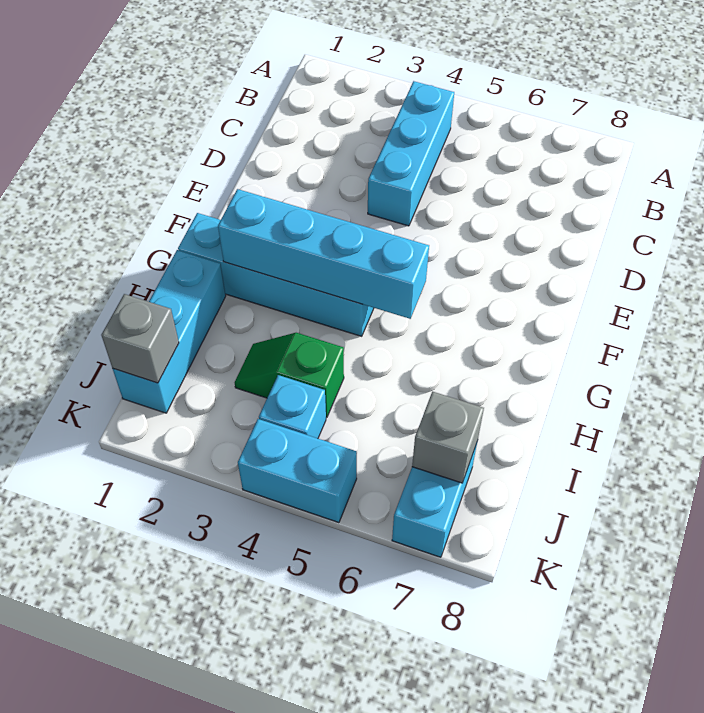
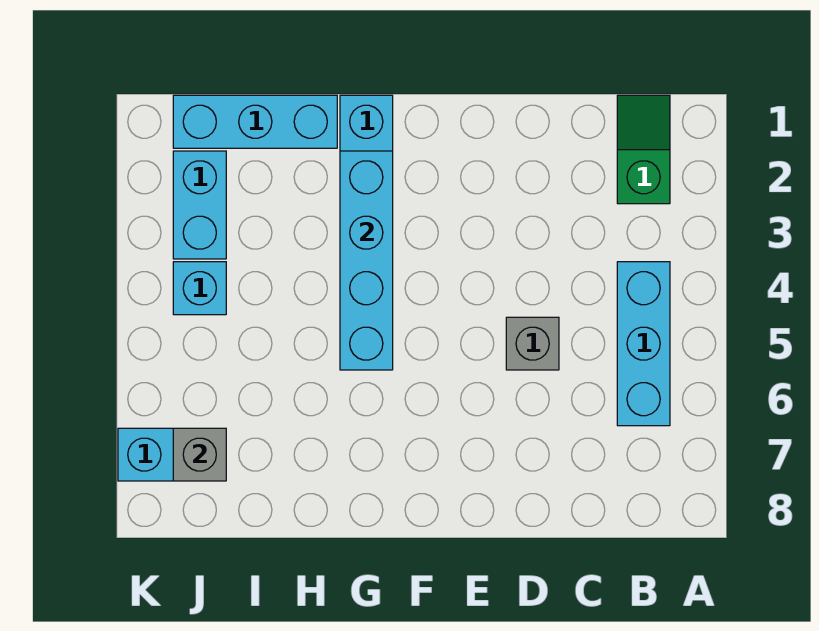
cyan brick B4:D4 level 1 -> cyan brick B4:B6 level 1
green slope I3:I4 level 1 top 4 -> green slope B1:B2 level 1 top 2
grey brick J1 level 2 -> grey brick D5 level 1
cyan brick K4:K5 level 1 -> cyan brick J2:J3 level 1

